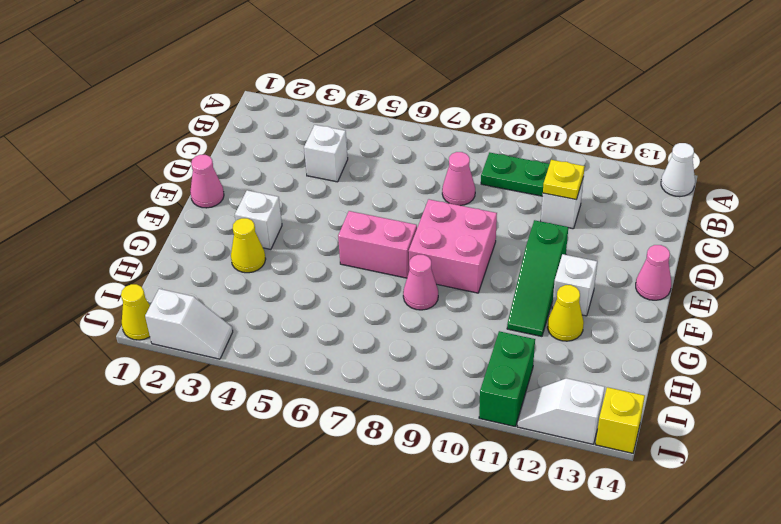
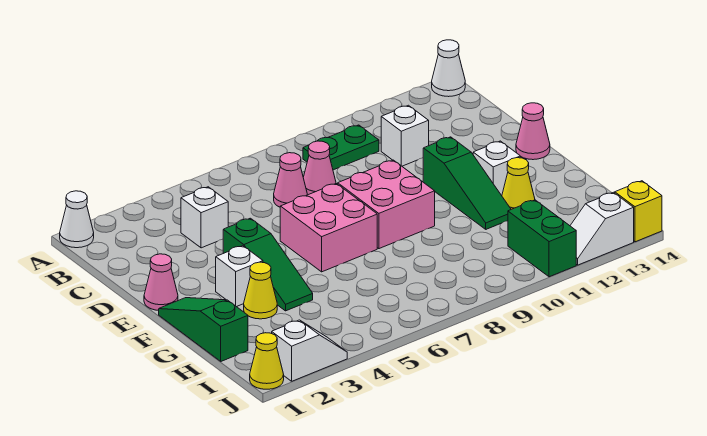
none -> white cone A1 level 1
yellow plate C11 level 2 -> none
none -> green slope E4:G4 level 1 top E
none -> green slope F1:H1 level 1 top H
pink brick F6:F7 level 1 -> pink brick E6:F7 level 1
pink cone G8 level 1 -> pink cone C7 level 1

